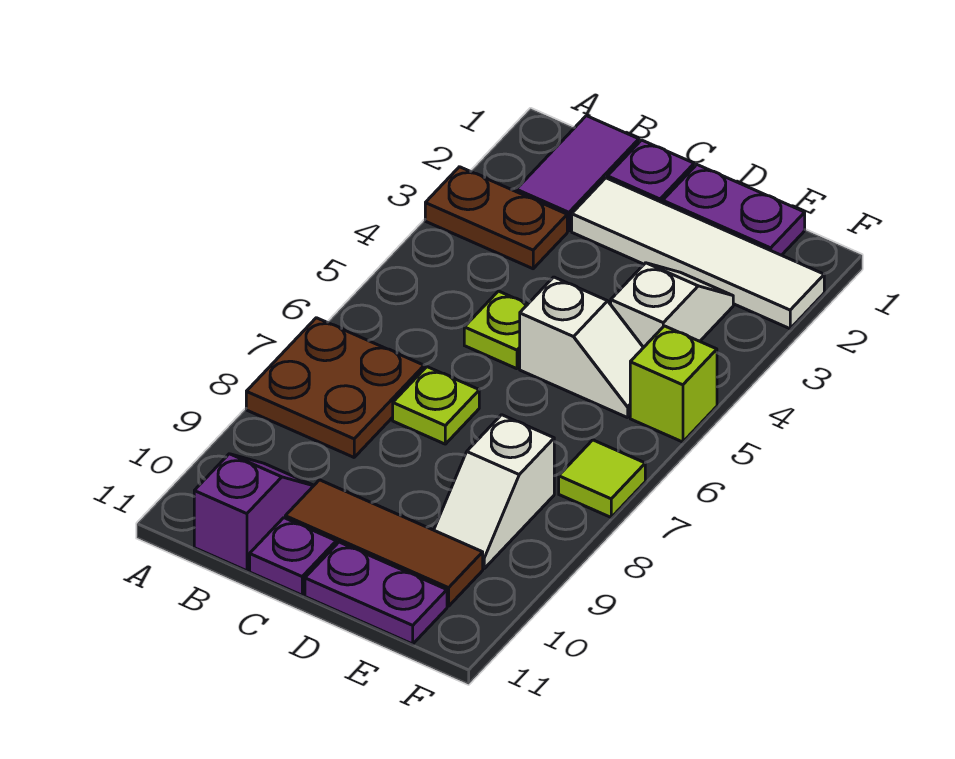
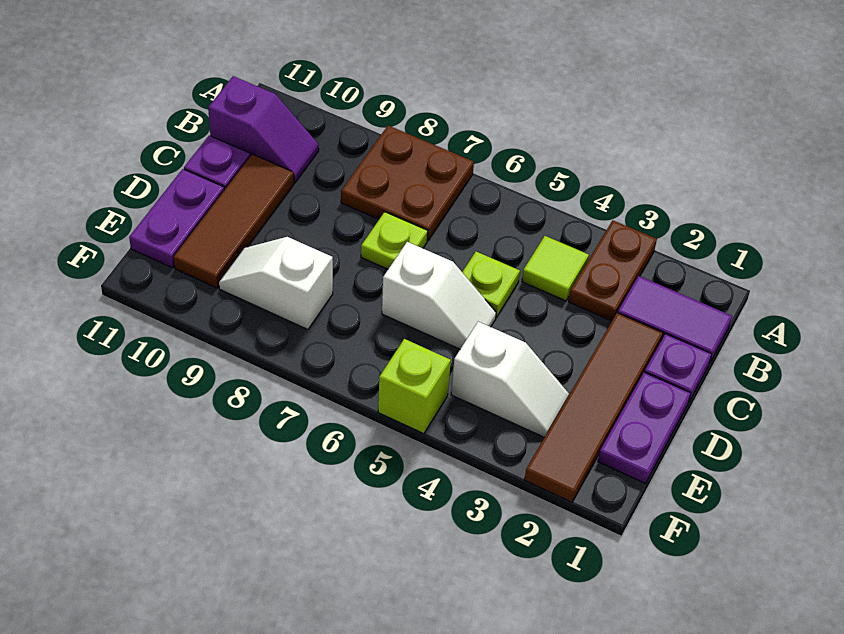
white tile C2:F2 level 1 -> brown tile C2:F2 level 1
white slope D5:E5 level 1 top D -> white slope D5:D6 level 1 top 6
lime tile F7 level 1 -> lime tile B4 level 1

